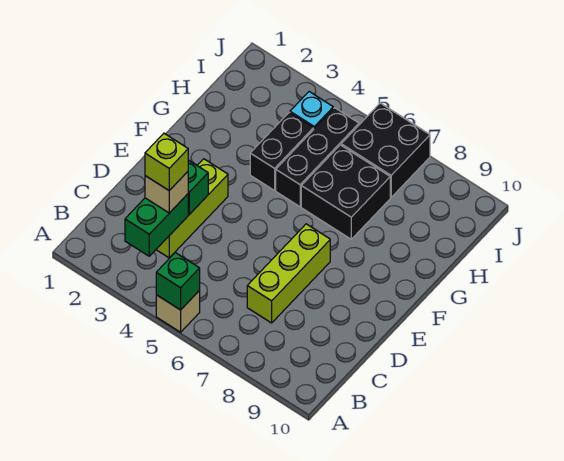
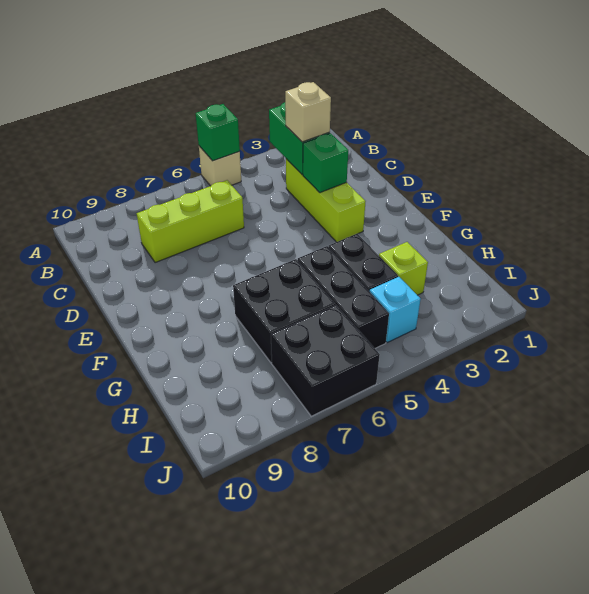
lime brick C3 level 4 -> lime brick H3 level 1
lime brick C7:E7 level 1 -> lime brick C6:C8 level 1

